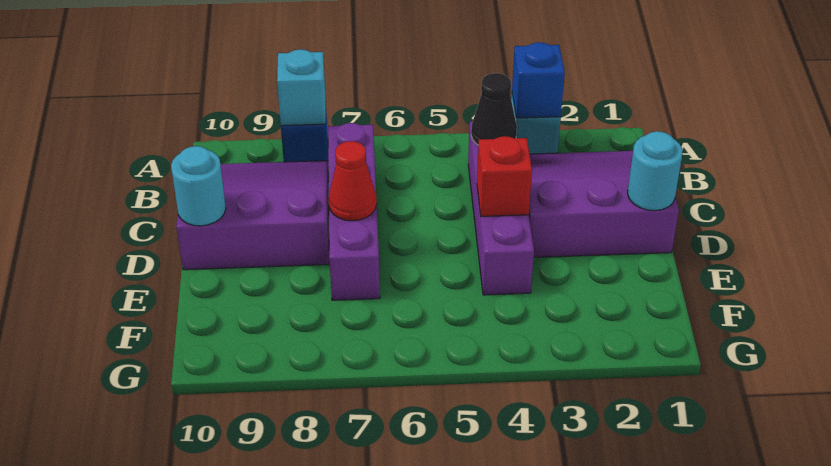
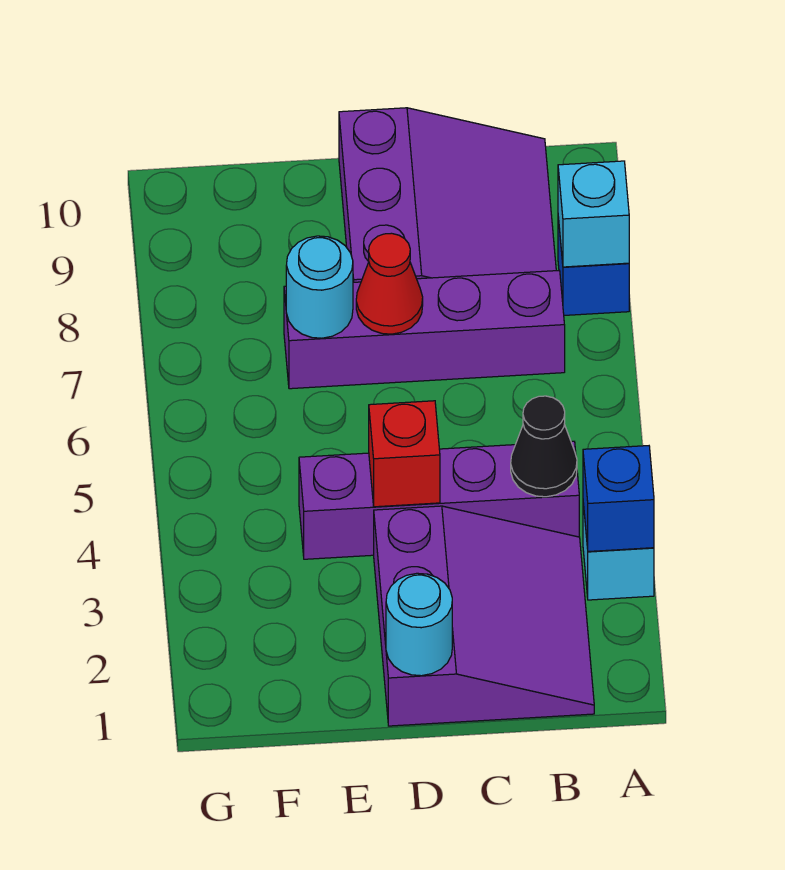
cyan round brick D10 level 2 -> cyan round brick E7 level 2

